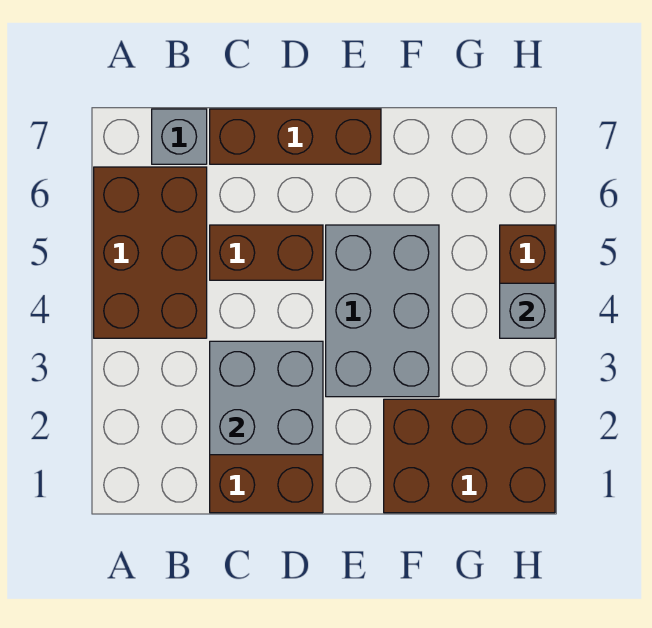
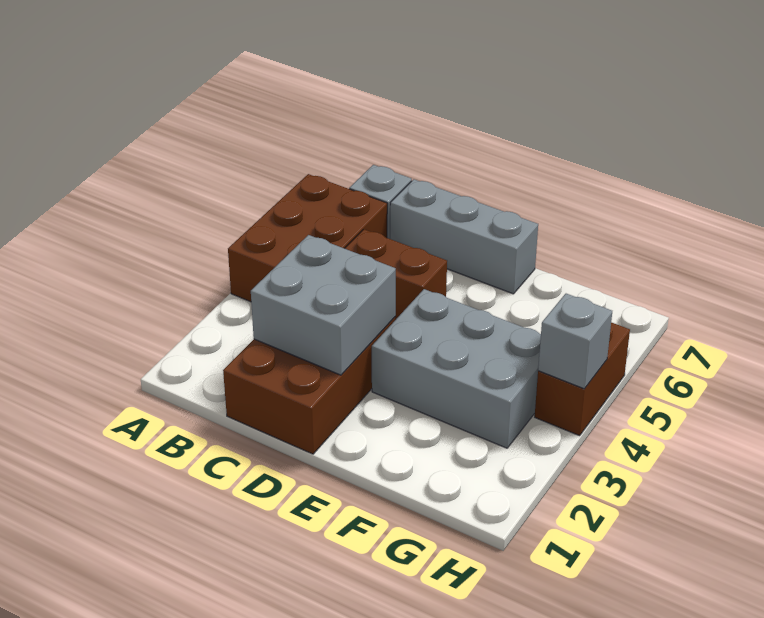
brown brick C7:E7 level 1 -> grey brick C7:E7 level 1
grey brick E3:F5 level 1 -> grey brick E3:G4 level 1
brown brick F1:H2 level 1 -> none

